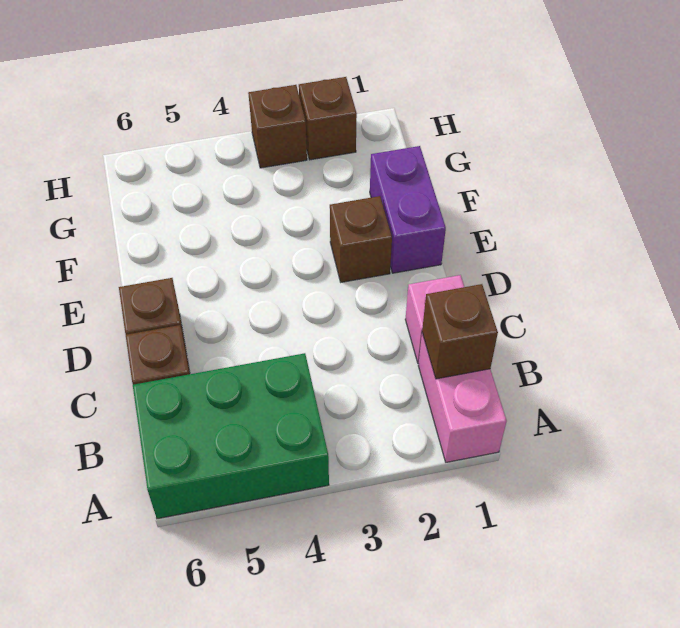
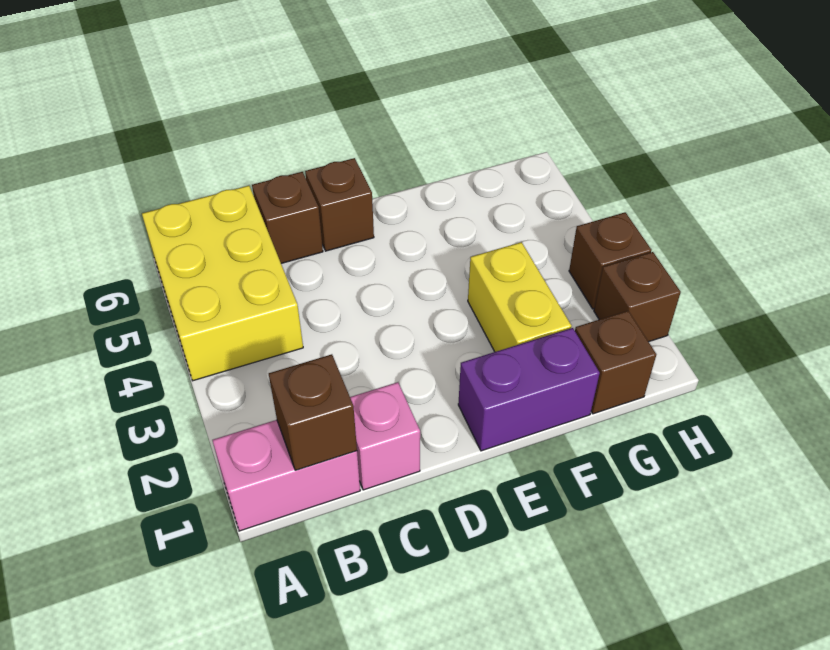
green brick A4:B6 level 1 -> yellow brick A4:B6 level 1
brown brick E2 level 1 -> brown brick G1 level 1
none -> yellow brick F2:F3 level 1

